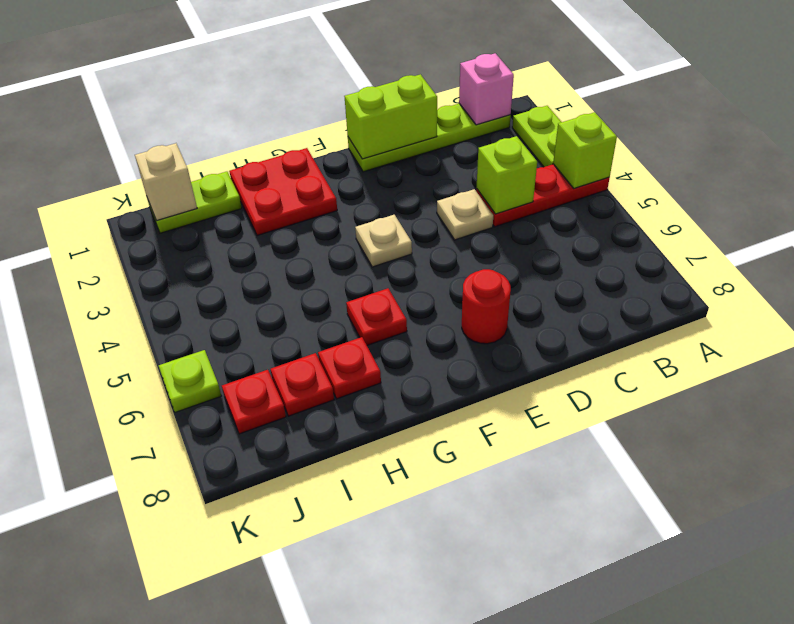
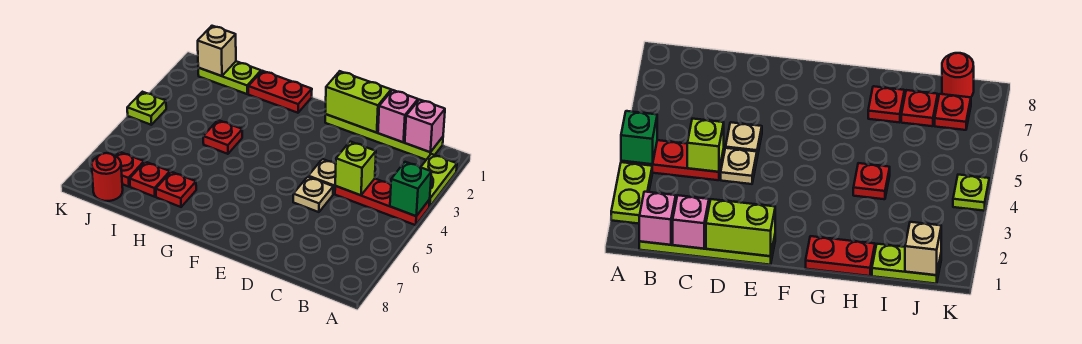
lime brick A4 level 2 -> green brick A4 level 2
none -> pink brick C1 level 2
red round brick E7 level 1 -> red round brick J8 level 1
tan plate F4 level 1 -> tan plate D5 level 1
red plate G1:H2 level 1 -> red plate G1:H1 level 1
red plate G6 level 1 -> red plate H4 level 1
lime plate K6 level 1 -> lime plate K4 level 1

